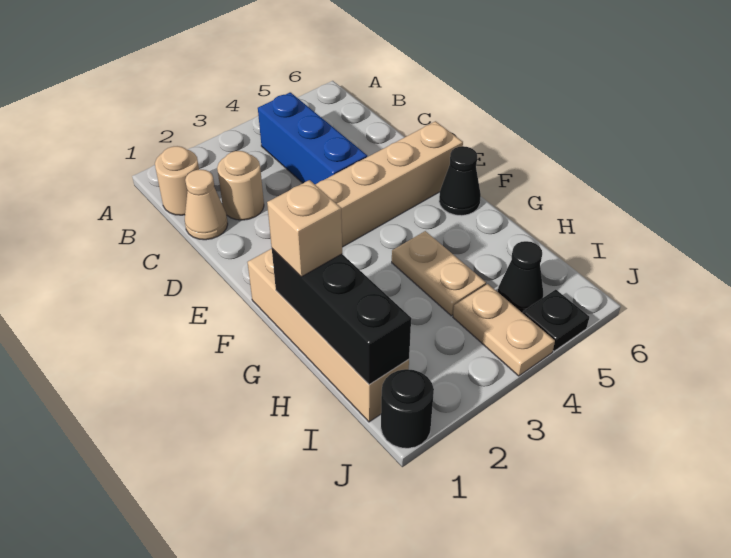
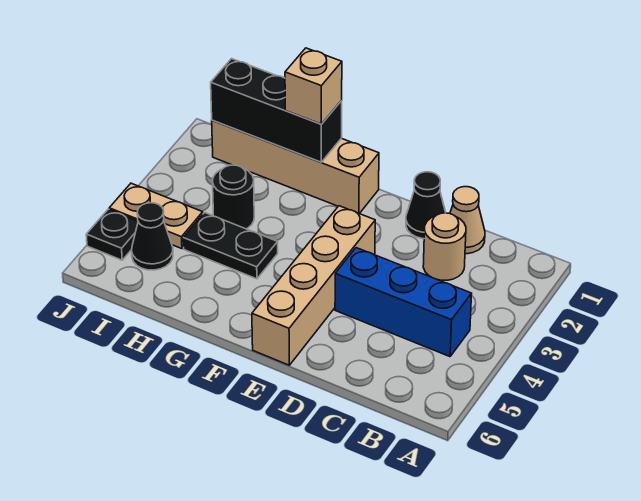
tan round brick B1 level 1 -> none
black cone F6 level 1 -> black cone D1 level 1
tan plate G4:H4 level 1 -> black plate G4:H4 level 1
black round brick J1 level 1 -> black round brick H3 level 1

